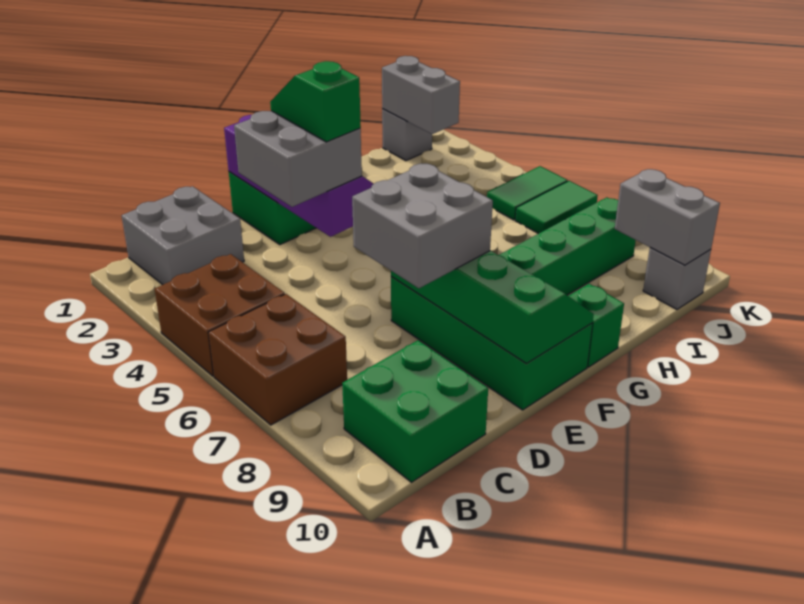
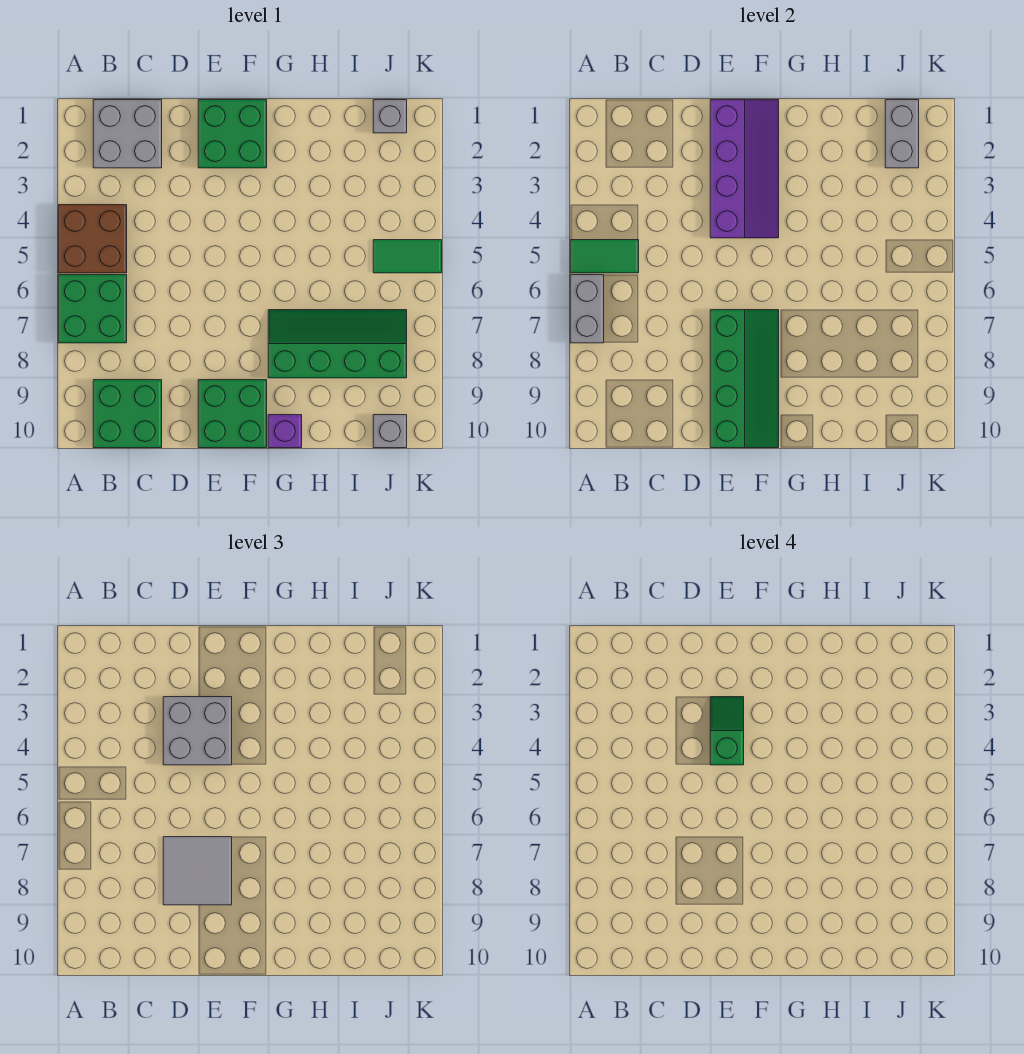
brown brick A6:B7 level 1 -> green brick A6:B7 level 1
grey brick D7:E8 level 3 -> grey tile D7:E8 level 3
green brick E7:F10 level 1 -> green brick E9:F10 level 1
green brick G10 level 1 -> purple brick G10 level 1
green tile J6:K6 level 1 -> green tile A5:B5 level 2
grey brick J9:J10 level 2 -> grey brick A6:A7 level 2

